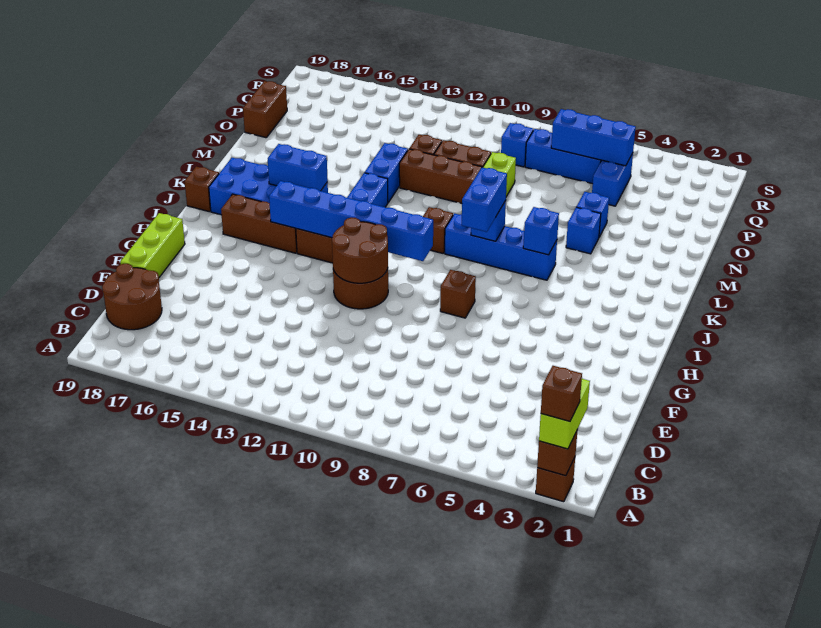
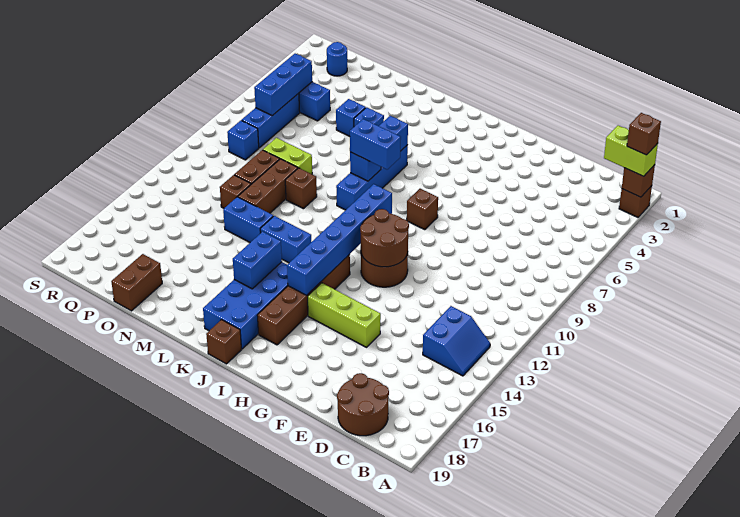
none -> blue slope B13:C14 level 1 top C
lime brick E19:G19 level 1 -> lime brick F15:H15 level 1
brown brick K10 level 1 -> brown brick M10 level 1
brown brick O19:P19 level 1 -> brown brick O18:O19 level 1
none -> blue round brick Q2 level 1

